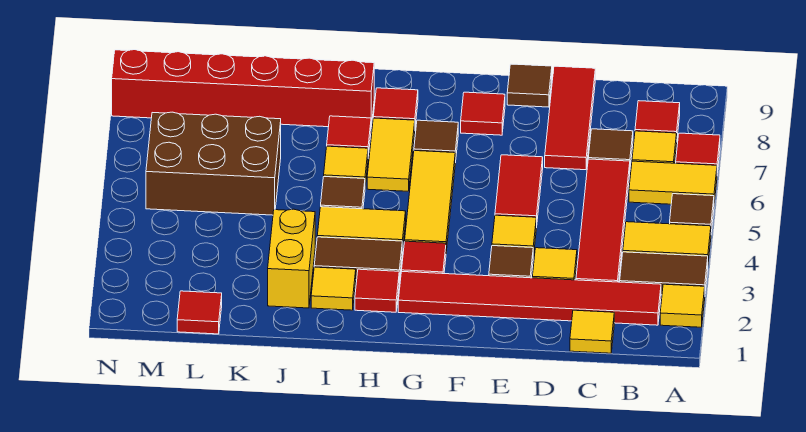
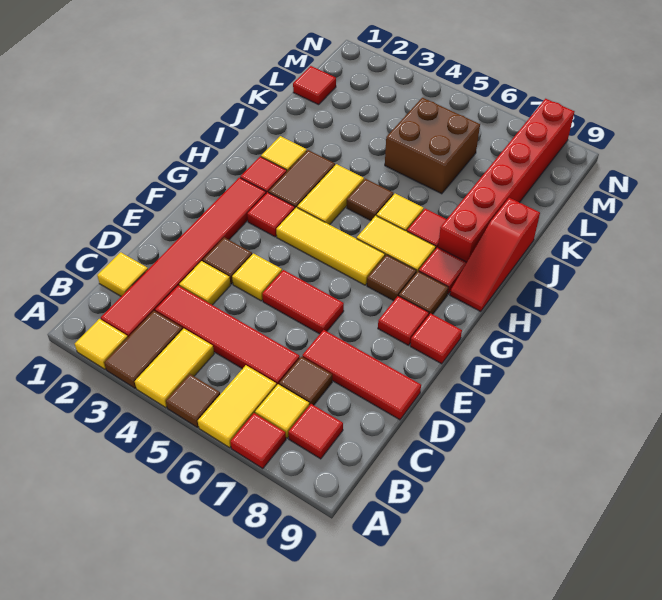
brown tile E9 level 1 -> brown tile G8 level 1
none -> red tile F9 level 1
none -> red slope H9:J9 level 1 top J
yellow brick J2:J3 level 1 -> none
brown brick K5:M6 level 1 -> brown brick K5:L6 level 1

